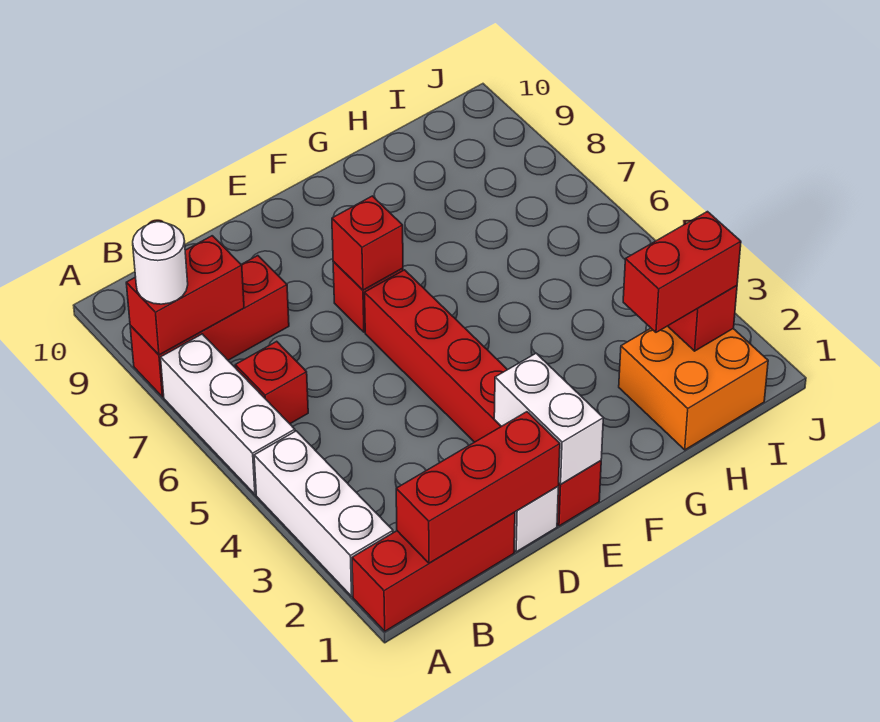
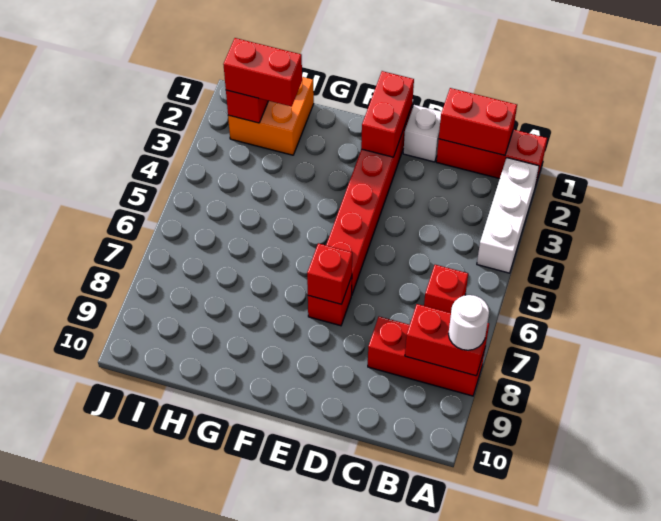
white brick A5:A7 level 1 -> none
red brick B1:D1 level 2 -> red brick B1:C1 level 2
white brick E1:E2 level 2 -> red brick E1:E2 level 2

